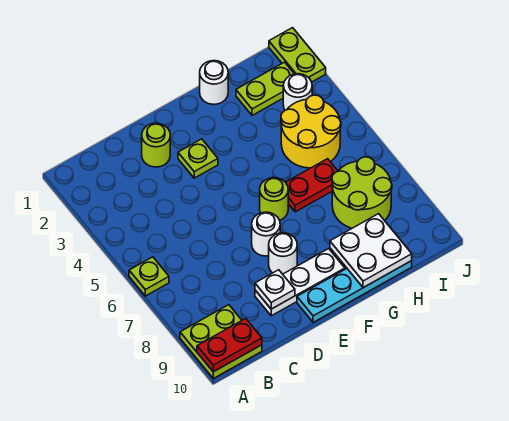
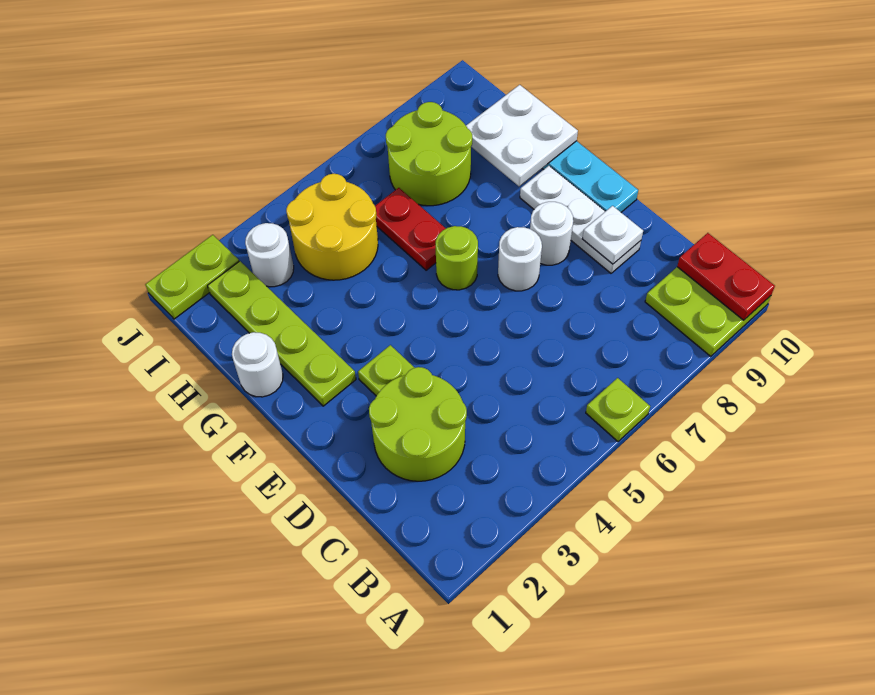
lime round brick D2 level 1 -> lime round brick C2:D3 level 1
lime plate H2:I2 level 1 -> lime plate F2:I2 level 1

